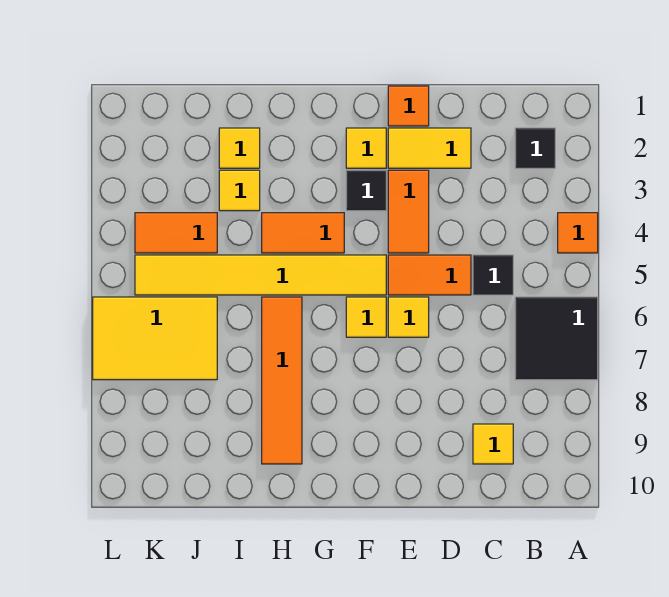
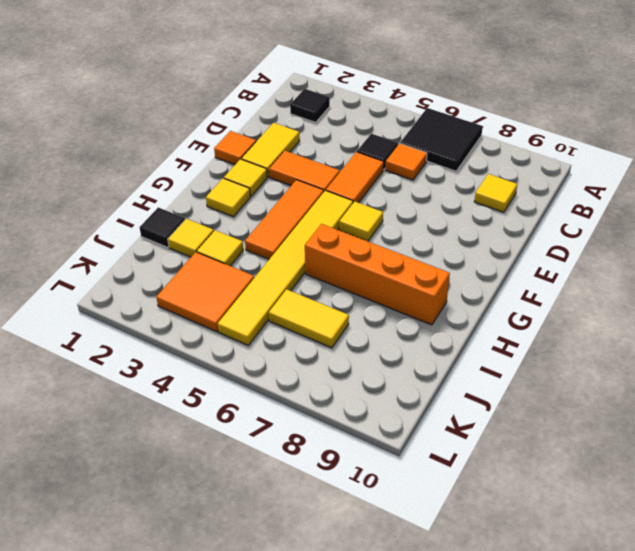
orange tile A4 level 1 -> orange tile C6 level 1
yellow tile E6 level 1 -> yellow tile G2 level 1
black tile F3 level 1 -> black tile I1 level 1
orange tile G4:H4 level 1 -> orange tile F4:H4 level 1
orange tile H6:H9 level 1 -> orange brick H6:H9 level 1
orange tile J4:K4 level 1 -> orange tile J3:K4 level 1
yellow tile J6:L7 level 1 -> yellow tile J6:J7 level 1

